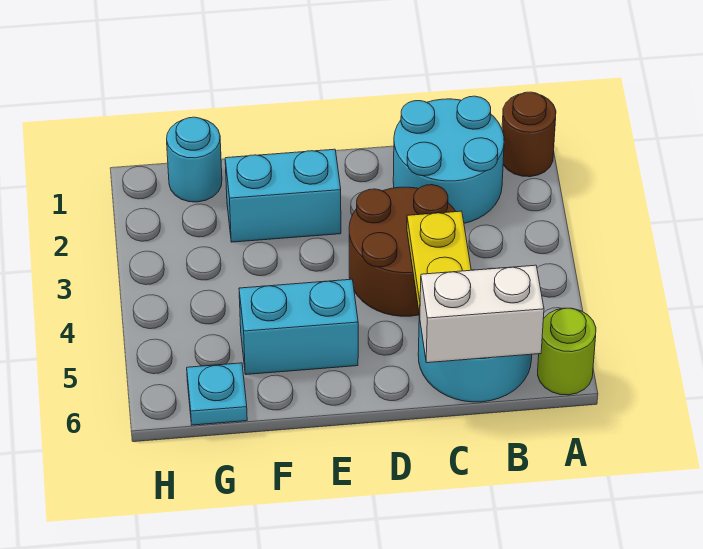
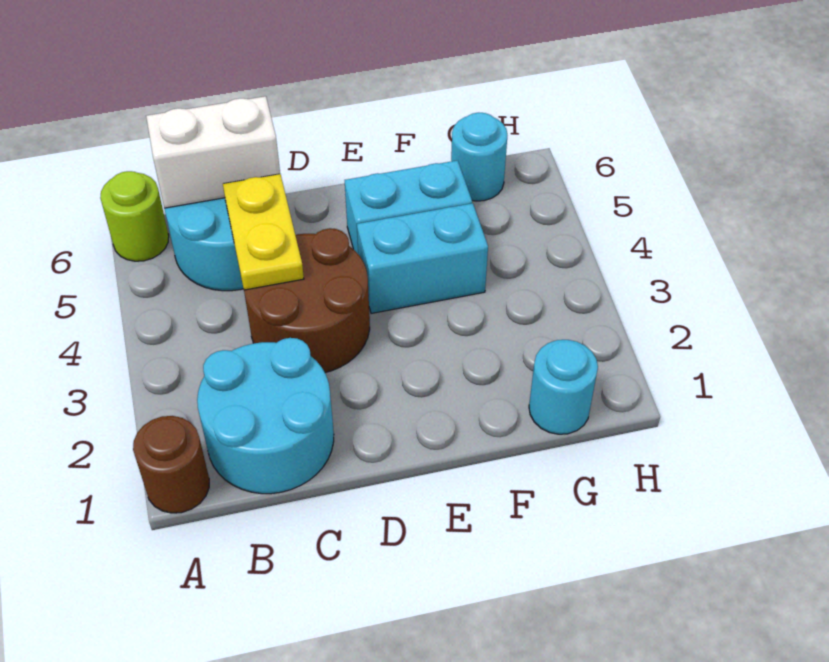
cyan brick E2:F2 level 1 -> cyan brick E4:F4 level 1
cyan plate G6 level 1 -> cyan round brick G6 level 1

